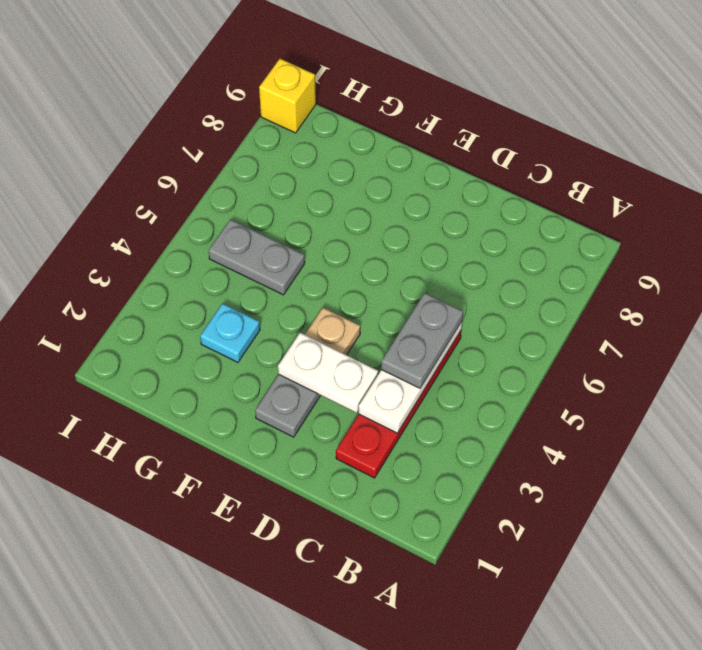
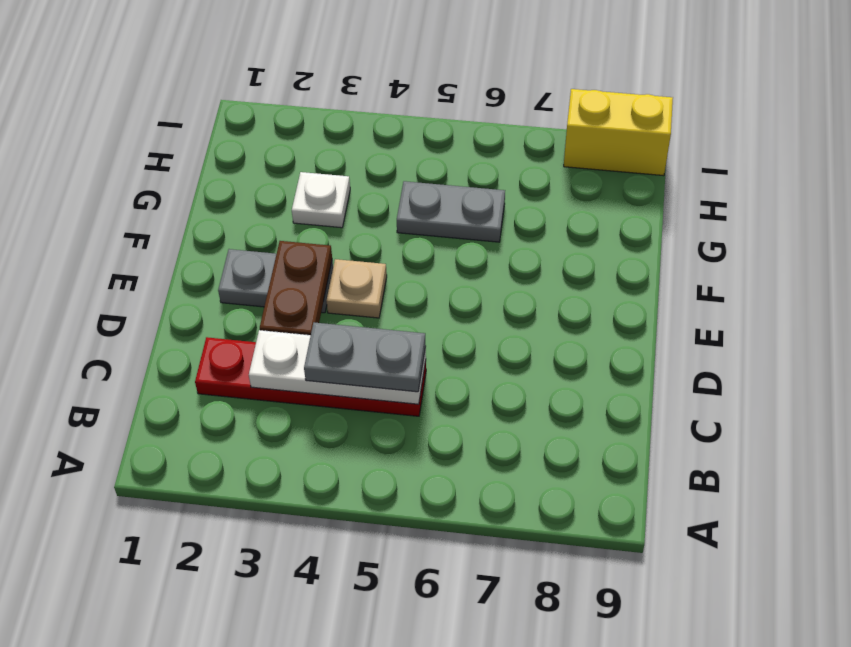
white plate D3:E3 level 2 -> brown plate D3:E3 level 2
cyan plate G3 level 1 -> white plate G3 level 1
grey plate G5:H5 level 1 -> grey plate G5:G6 level 1
yellow brick I9 level 1 -> yellow brick I8:I9 level 1

